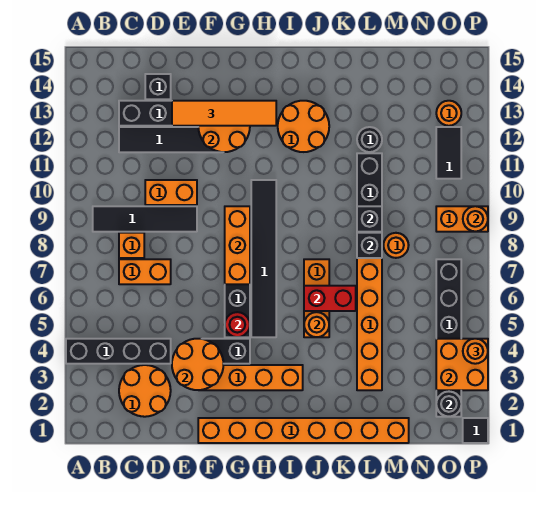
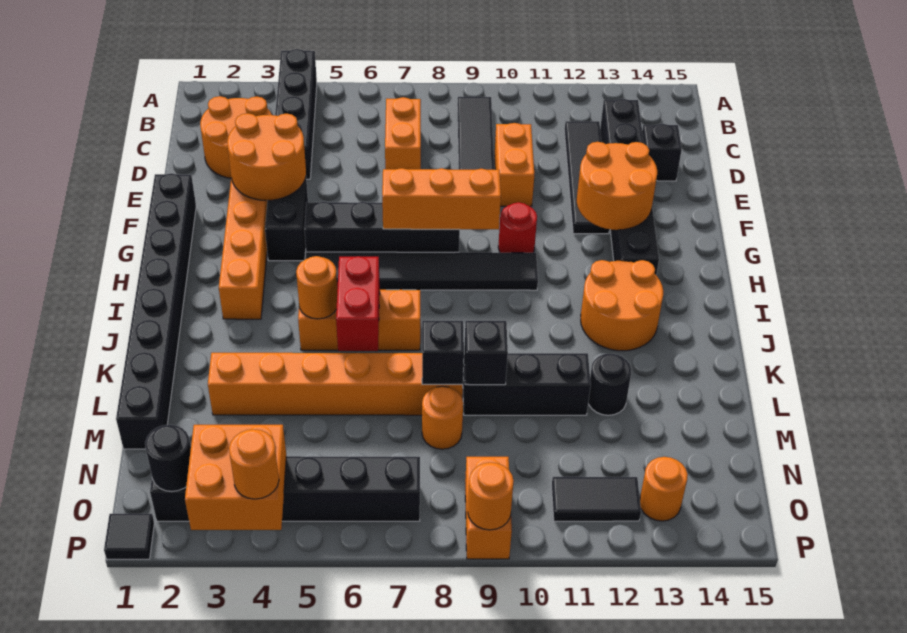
orange brick C8 level 1 -> none
orange tile E13:H13 level 3 -> none
orange brick F1:M1 level 1 -> black brick F1:M1 level 1
red round brick G5 level 2 -> red round brick G10 level 1

